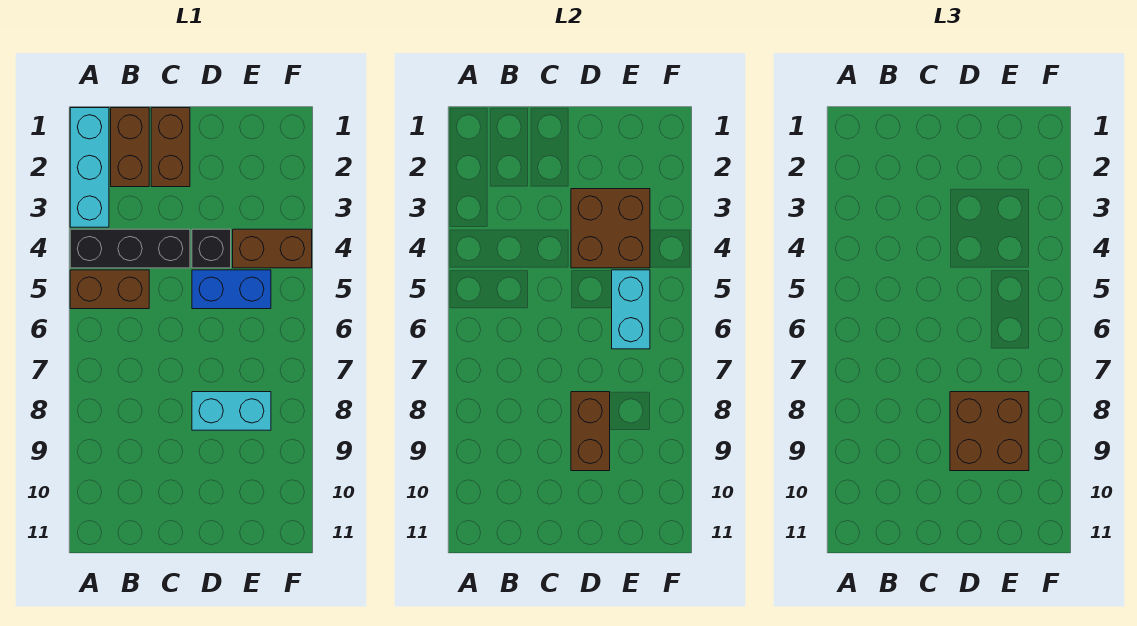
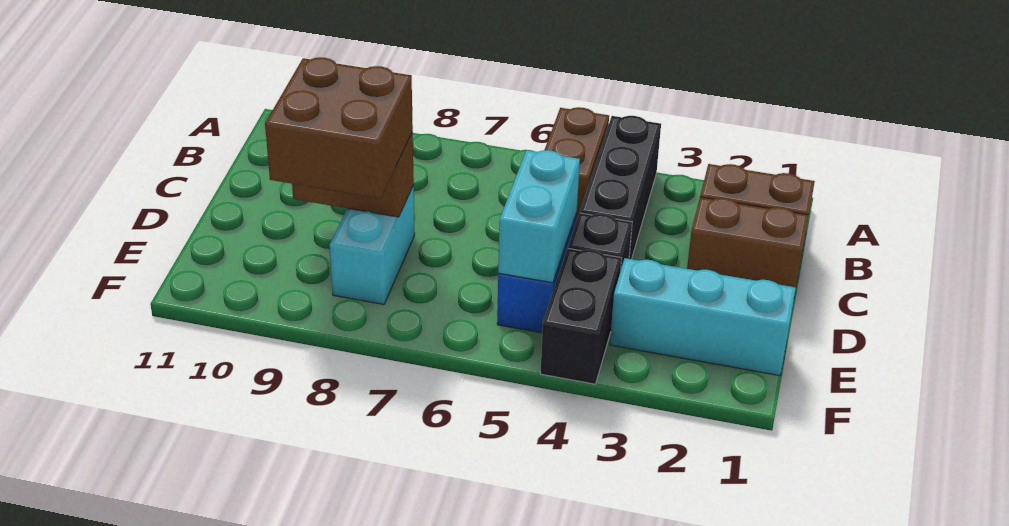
cyan brick A1:A3 level 1 -> cyan brick E1:E3 level 1
brown brick D3:E4 level 2 -> none
brown brick E4:F4 level 1 -> black brick E4:F4 level 1
cyan brick E5:E6 level 2 -> cyan brick D5:E5 level 2

